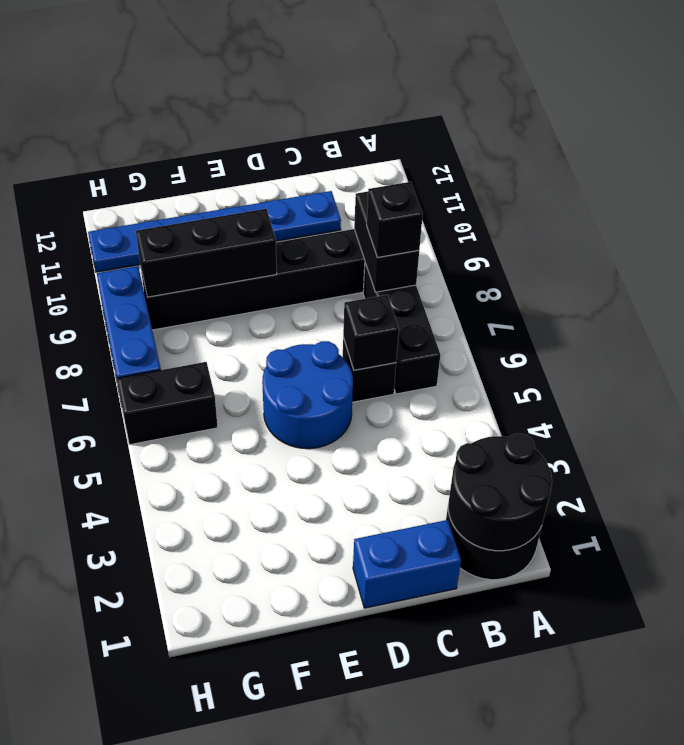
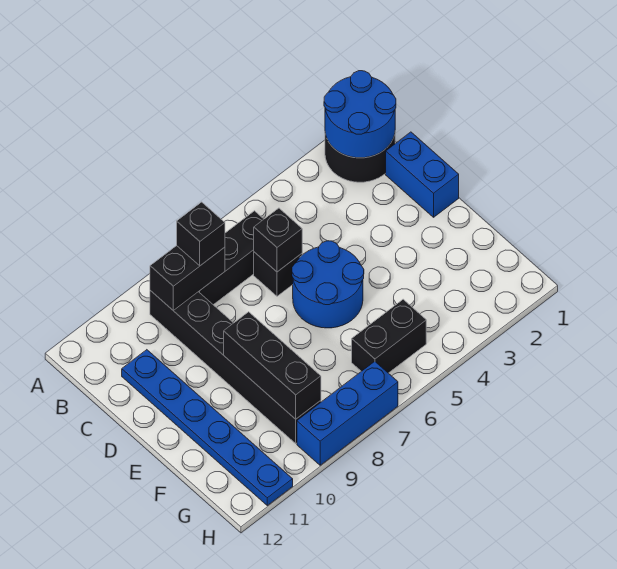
black round brick A1:B2 level 2 -> blue round brick A1:B2 level 2
black brick G6:H6 level 1 -> black brick G5:G6 level 1

